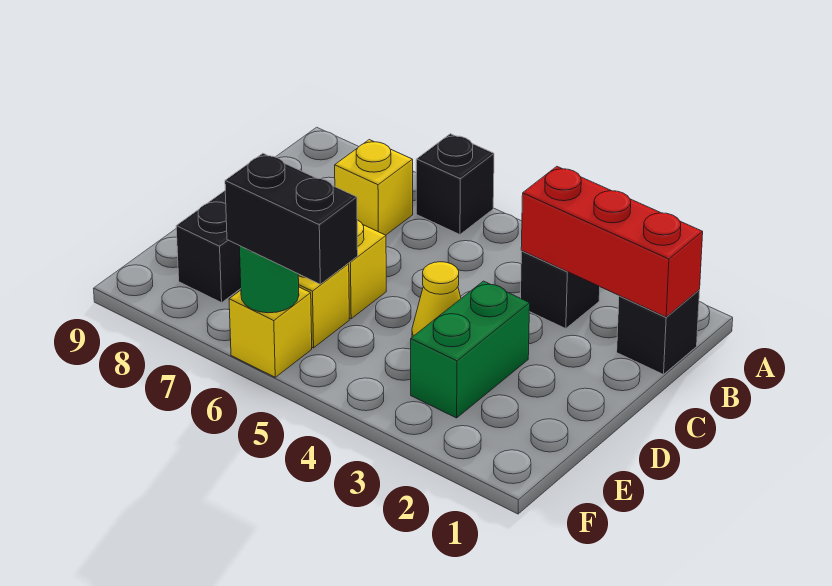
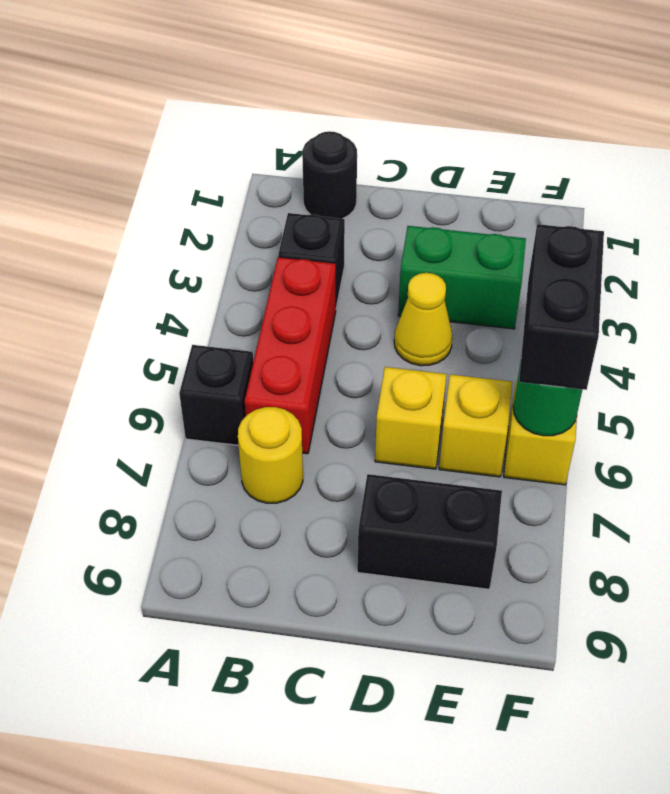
black brick B1 level 1 -> black round brick B1 level 1
red brick B1:B3 level 2 -> red brick B4:B6 level 1
yellow brick B7 level 1 -> yellow round brick B7 level 1

